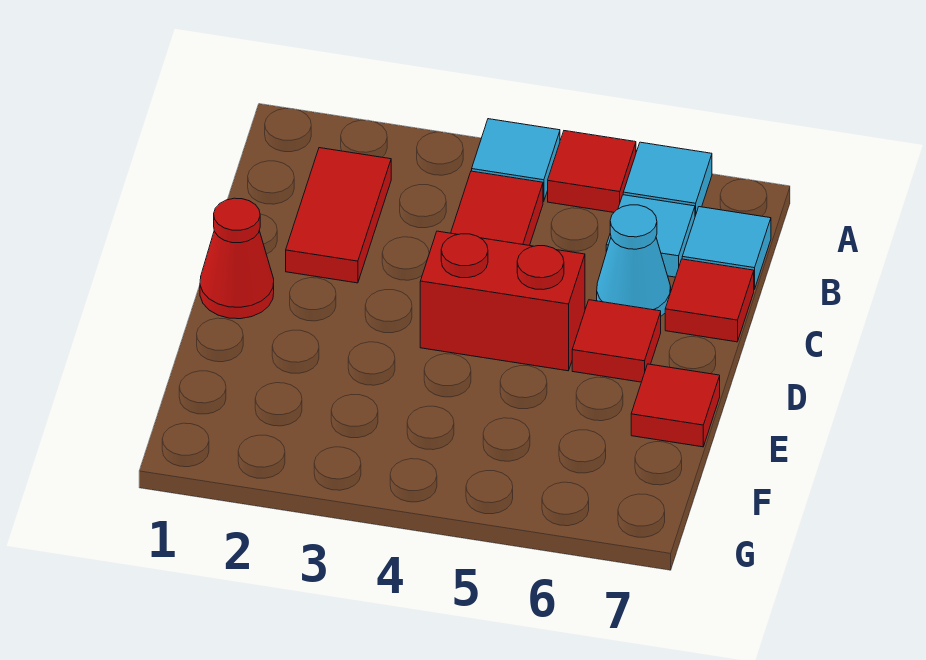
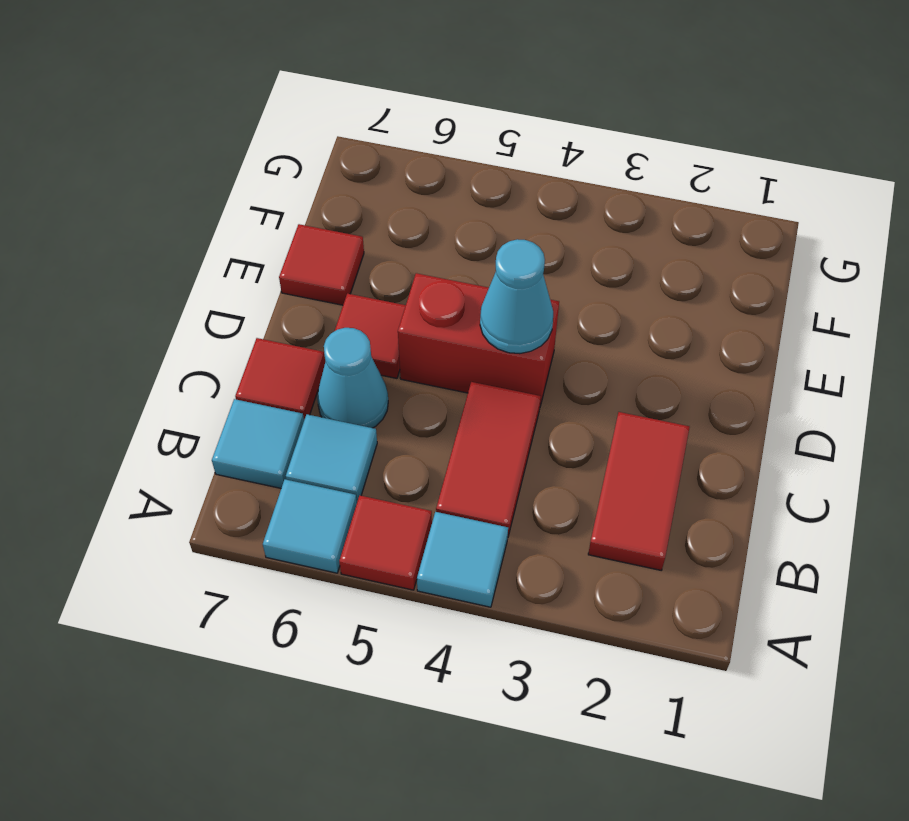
red cone D1 level 1 -> none
none -> cyan cone D4 level 2

